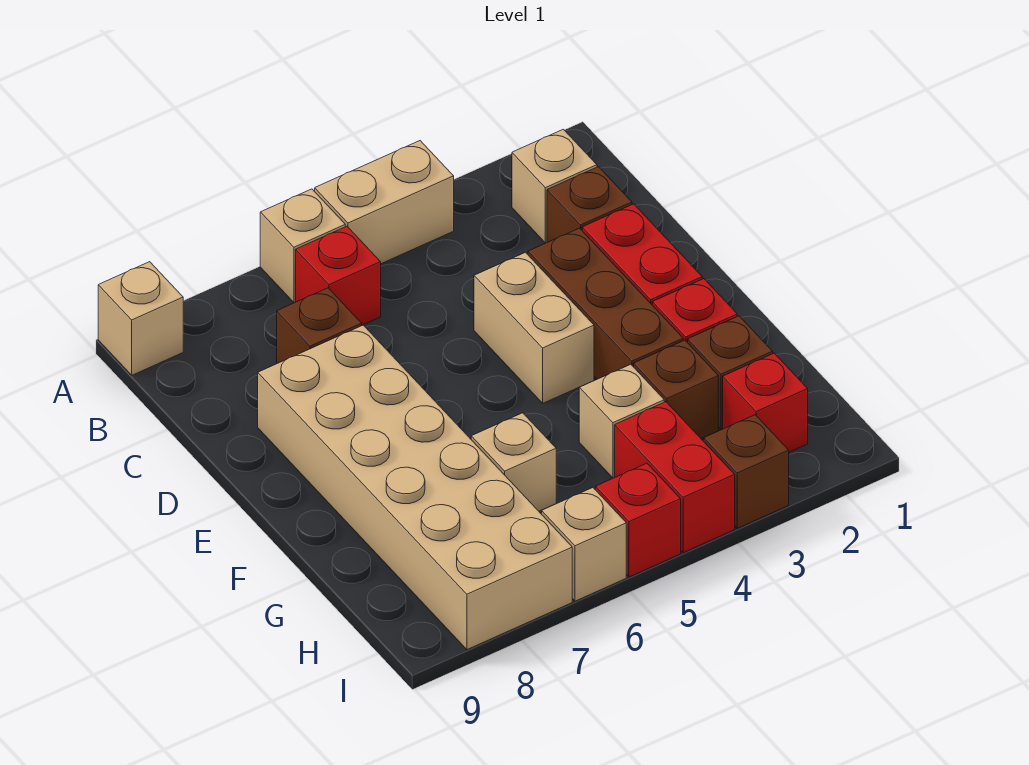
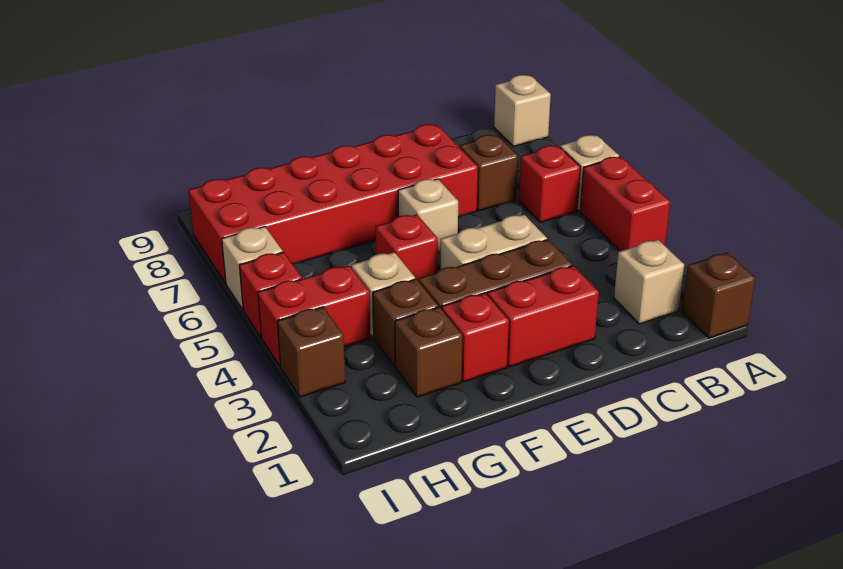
tan brick A4:A5 level 1 -> red brick A4:A5 level 1
brown brick C2 level 1 -> brown brick A1 level 1
tan brick D7:I8 level 1 -> red brick D7:I8 level 1
tan brick G6 level 1 -> tan brick E6 level 1
red brick H2 level 1 -> red brick F5 level 1

